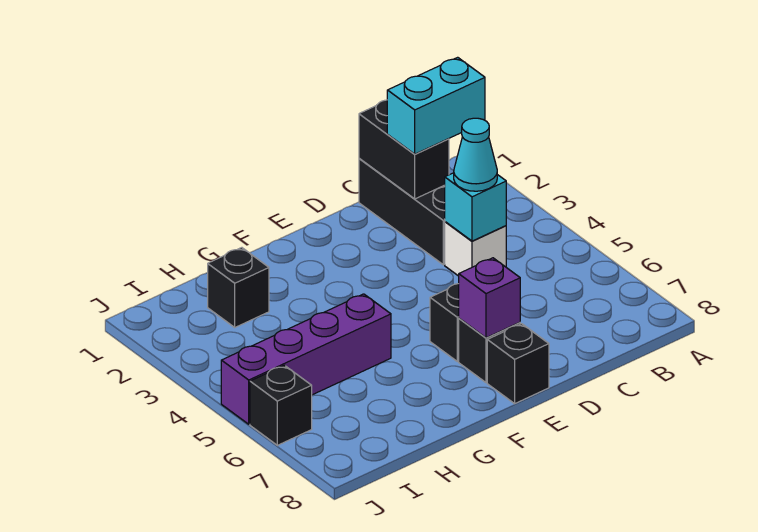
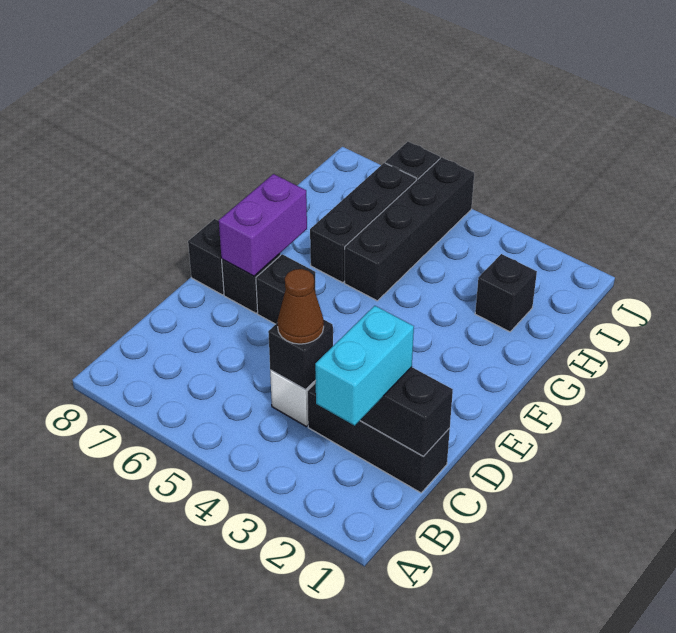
cyan brick C4 level 2 -> black brick C4 level 2
cyan cone C4 level 3 -> brown cone C4 level 3
purple brick E7 level 2 -> purple brick E7:F7 level 2
purple brick G5:J5 level 1 -> black brick G5:J5 level 1
none -> black brick G6:I6 level 1

